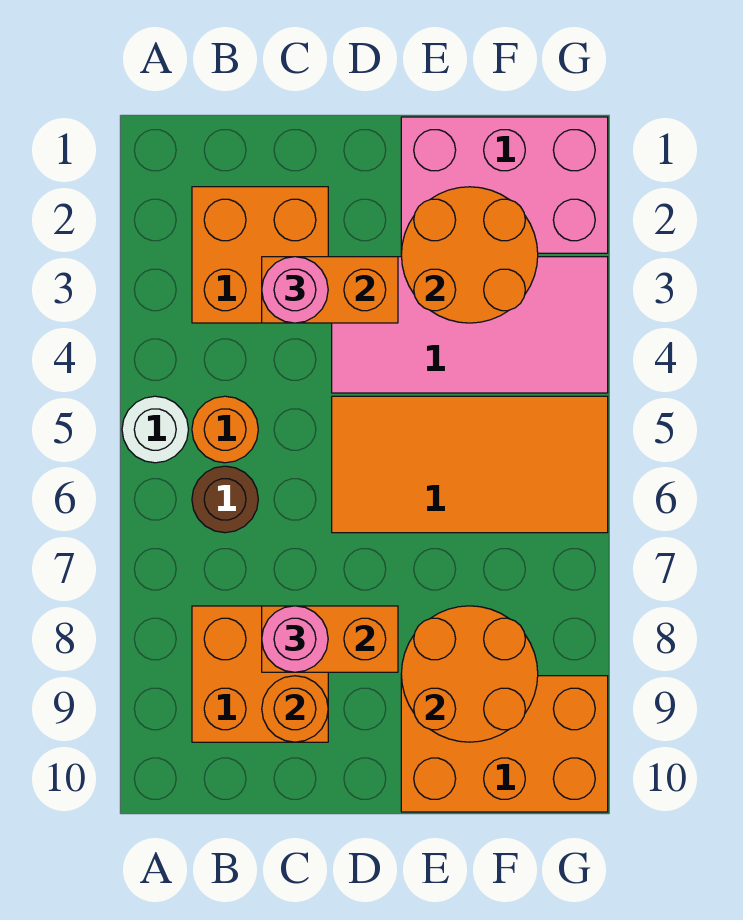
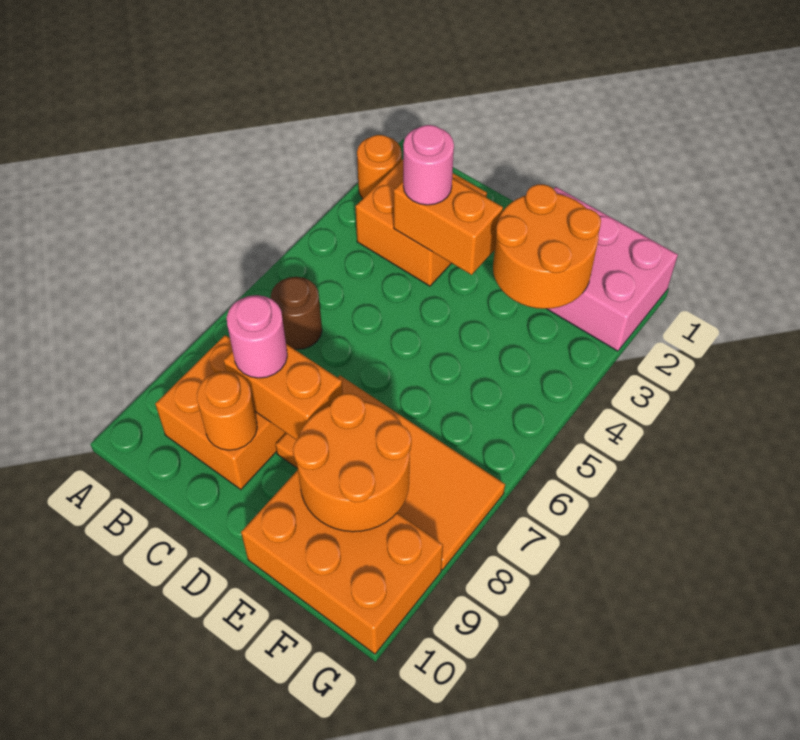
white round brick A5 level 1 -> none
orange round brick B5 level 1 -> orange round brick A2 level 1
pink tile D3:G4 level 1 -> none
orange tile D5:G6 level 1 -> orange tile D7:G8 level 1

